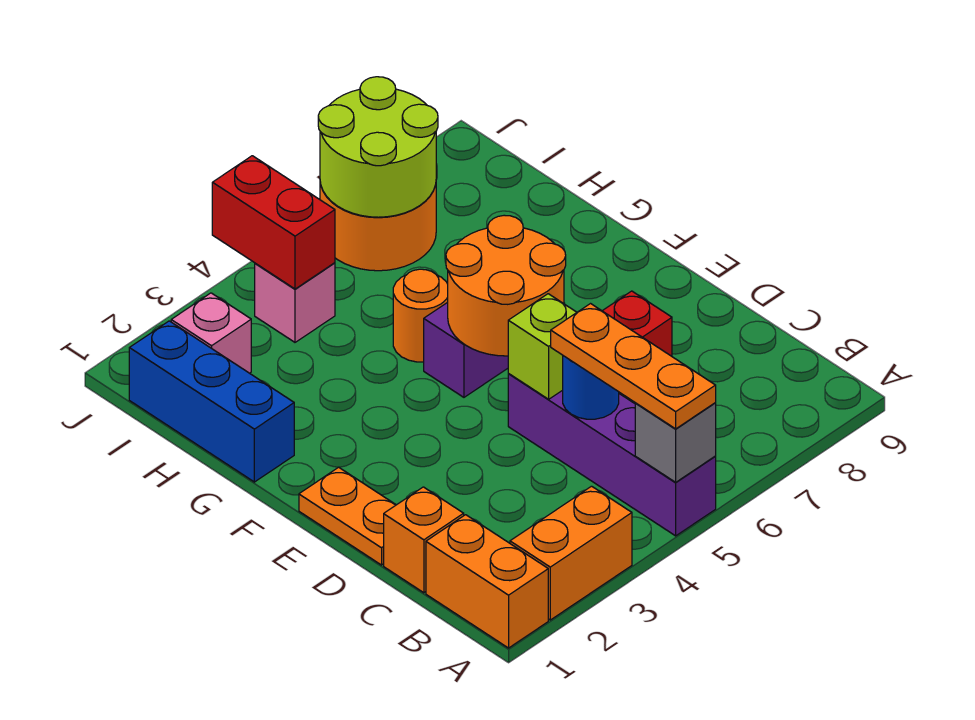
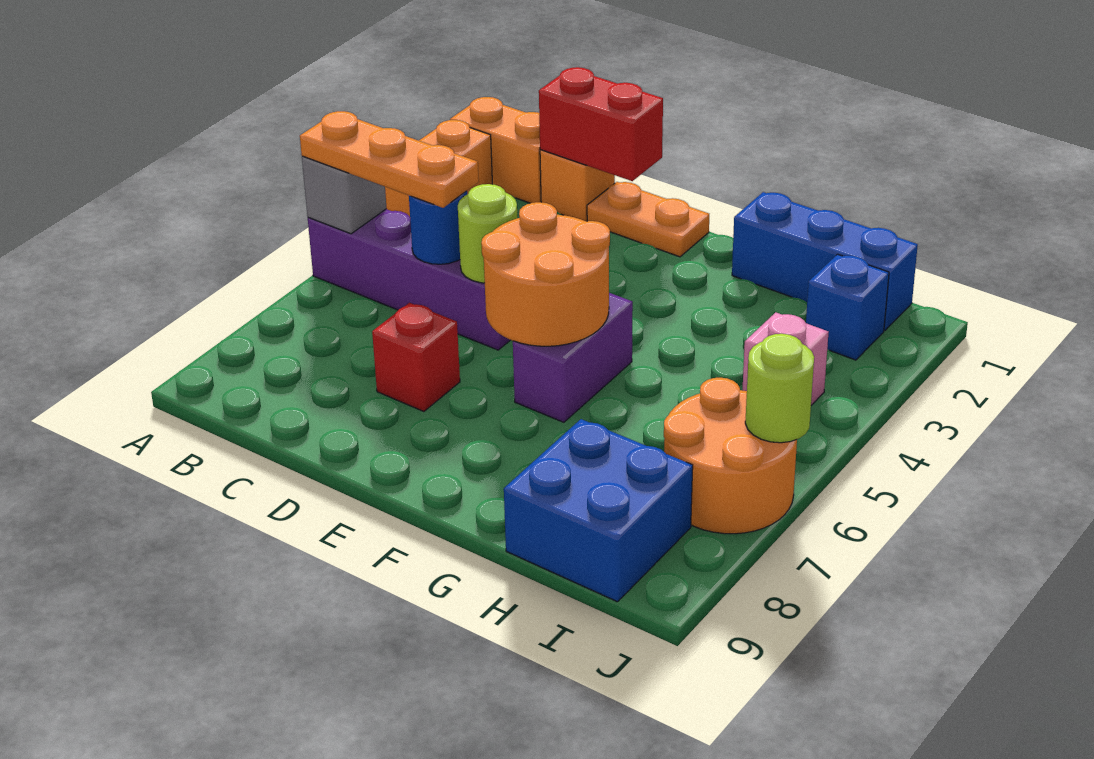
lime brick D5 level 2 -> lime round brick D5 level 2
orange round brick G5 level 1 -> none
none -> blue brick H8:I9 level 1
pink brick I2 level 1 -> blue brick I2 level 1
red brick I4:J4 level 2 -> red brick C1:D1 level 2
lime round brick I6:J7 level 2 -> lime round brick J6 level 2

